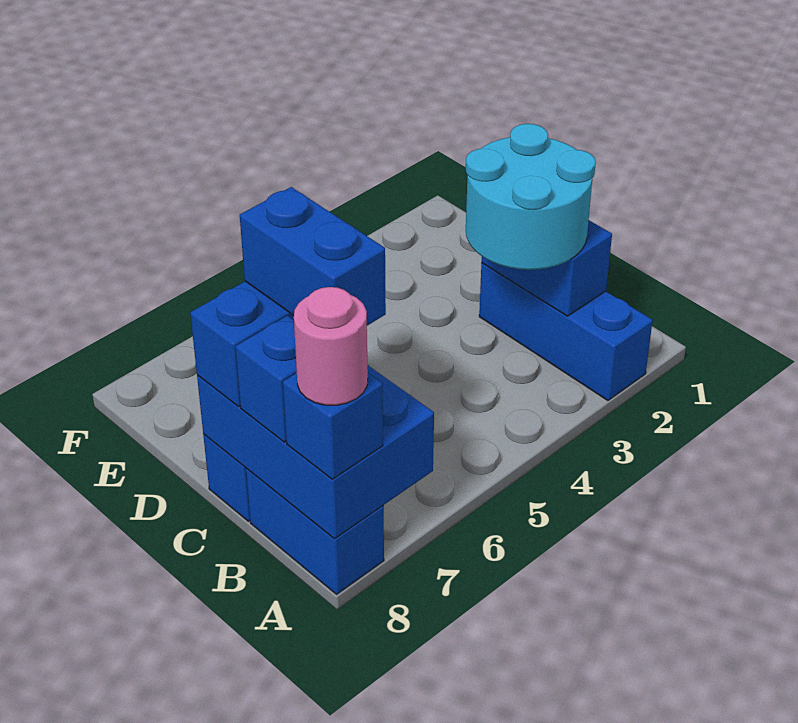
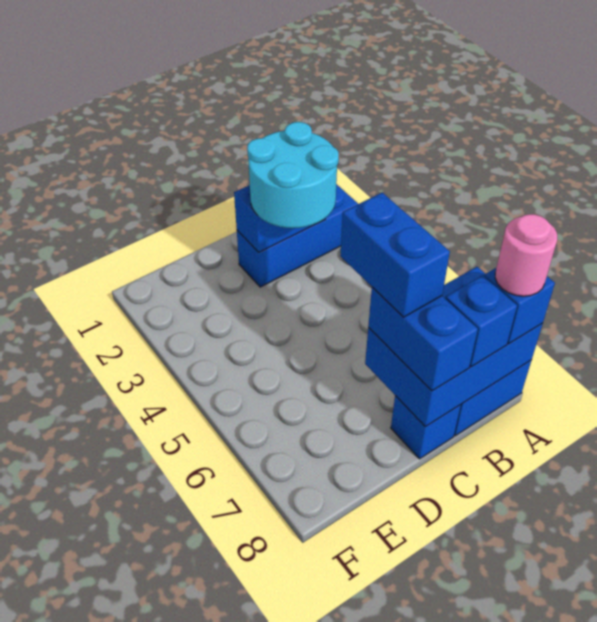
blue brick B7:C7 level 4 -> blue brick C6:C7 level 4

